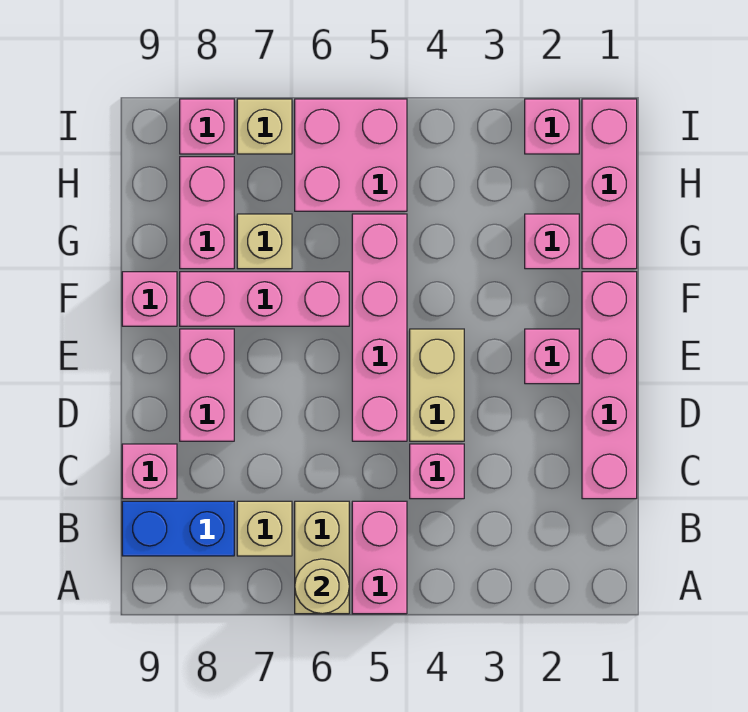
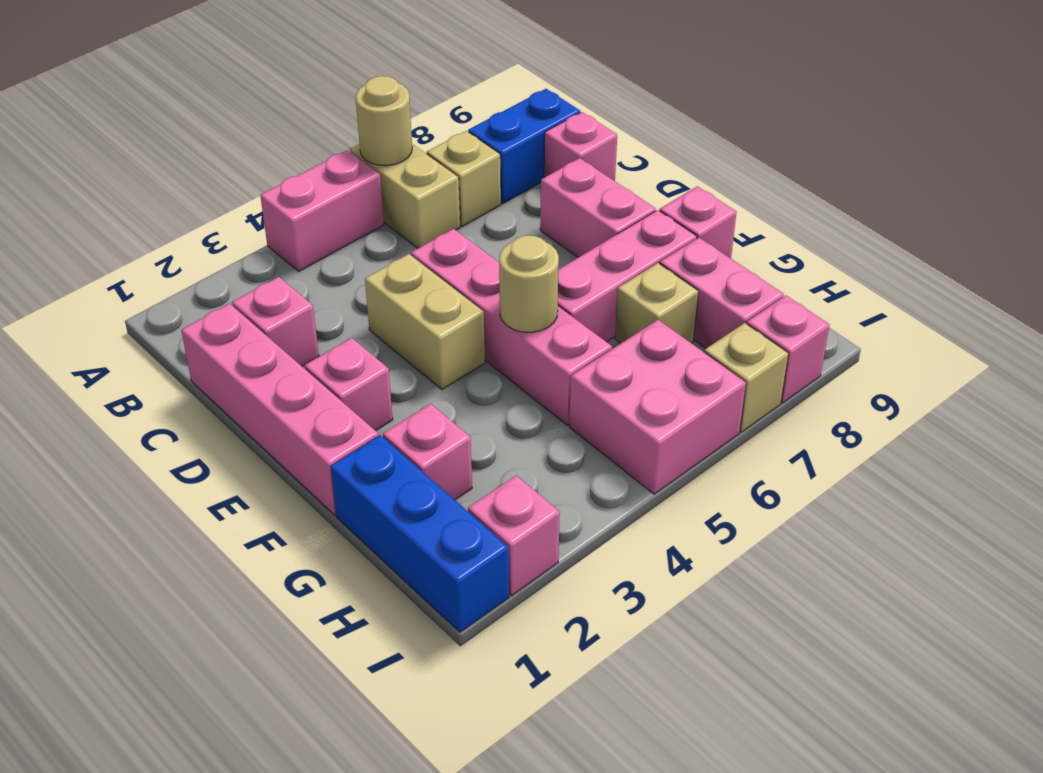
pink brick A5:B5 level 1 -> pink brick A4:A5 level 1
pink brick C4 level 1 -> pink brick C2 level 1
none -> tan round brick F5 level 2
pink brick G1:I1 level 1 -> blue brick G1:I1 level 1

